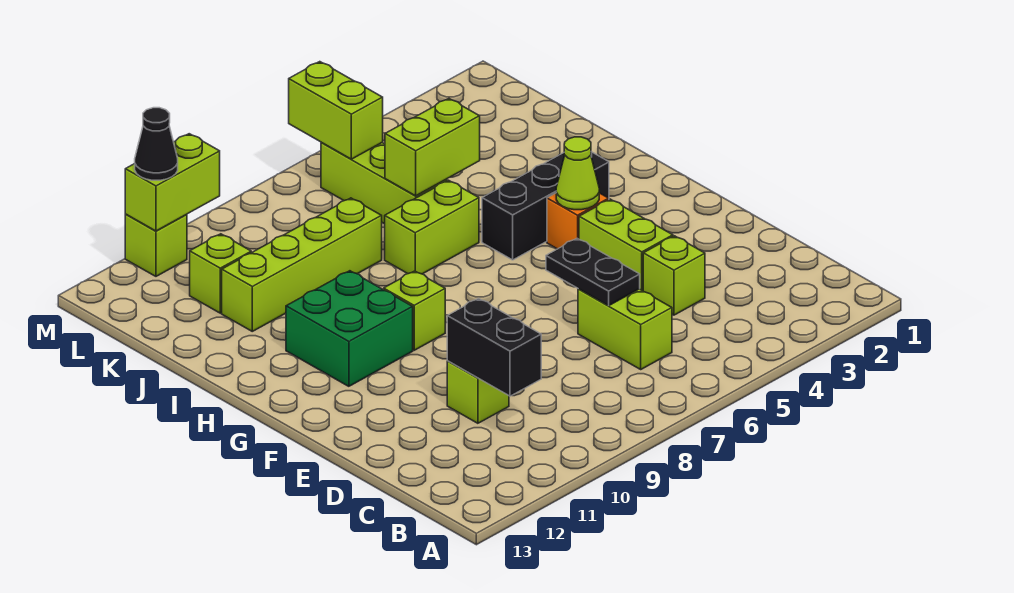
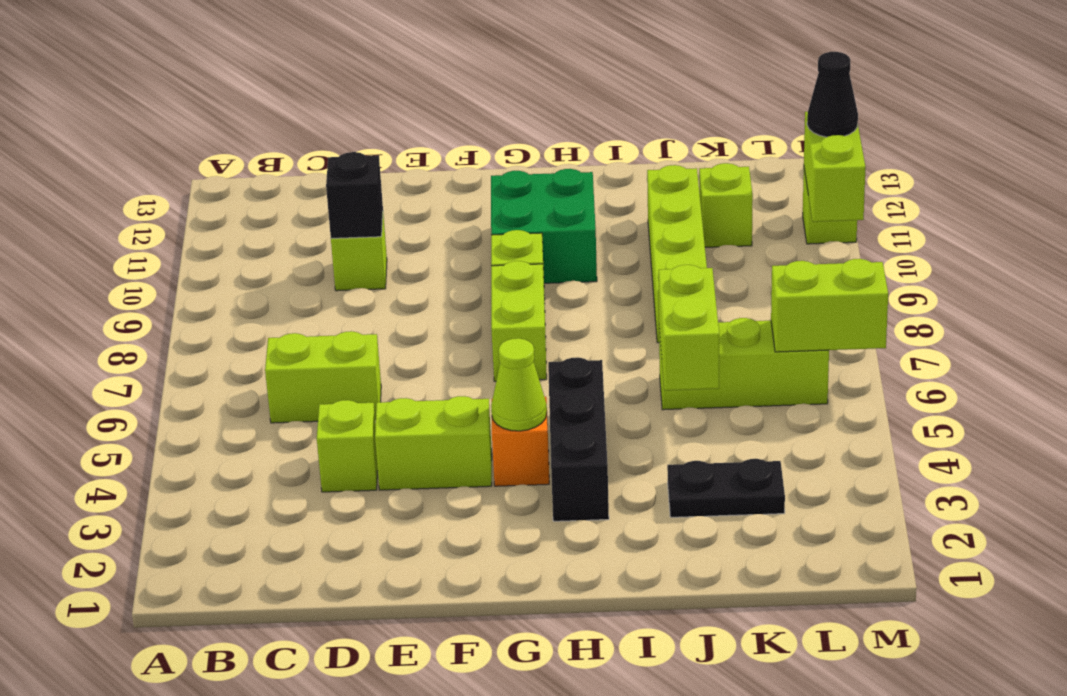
black brick C10:D10 level 2 -> black brick D10 level 2
black plate D6:E6 level 2 -> black plate J3:K3 level 1
lime brick I6:I7 level 1 -> lime brick G7:G8 level 1

